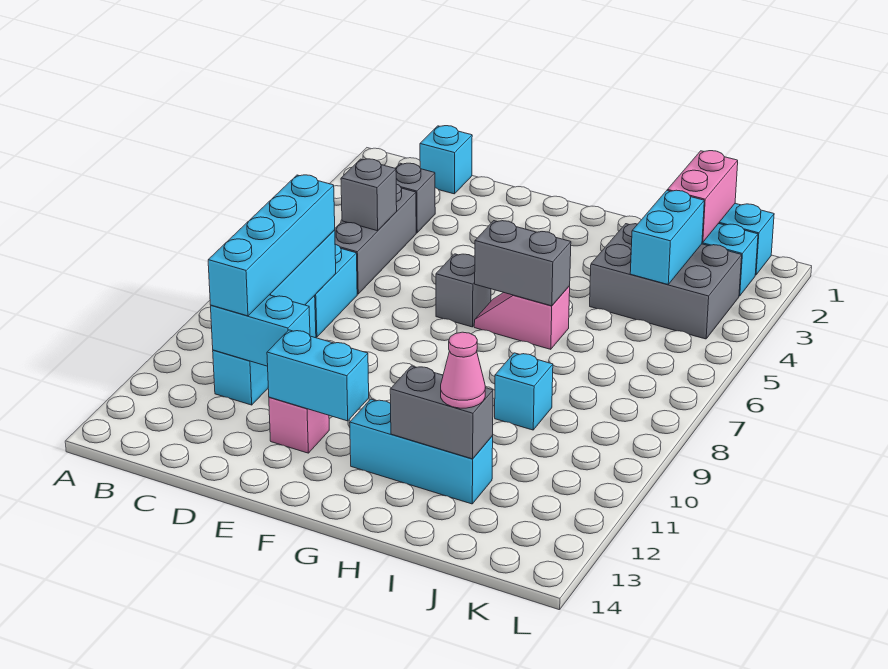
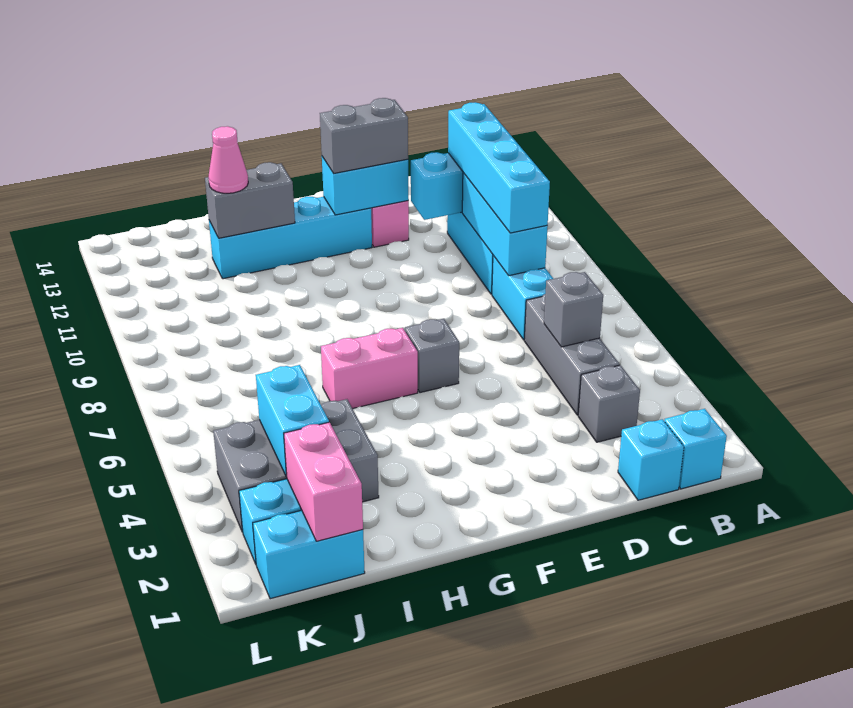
pink slope G6:H6 level 1 top H -> pink brick G6:H6 level 1
grey brick G6:H6 level 2 -> grey brick E12:F12 level 3
cyan brick G12:I12 level 1 -> cyan brick F12:I12 level 1
cyan brick I9 level 1 -> cyan brick B1 level 1

